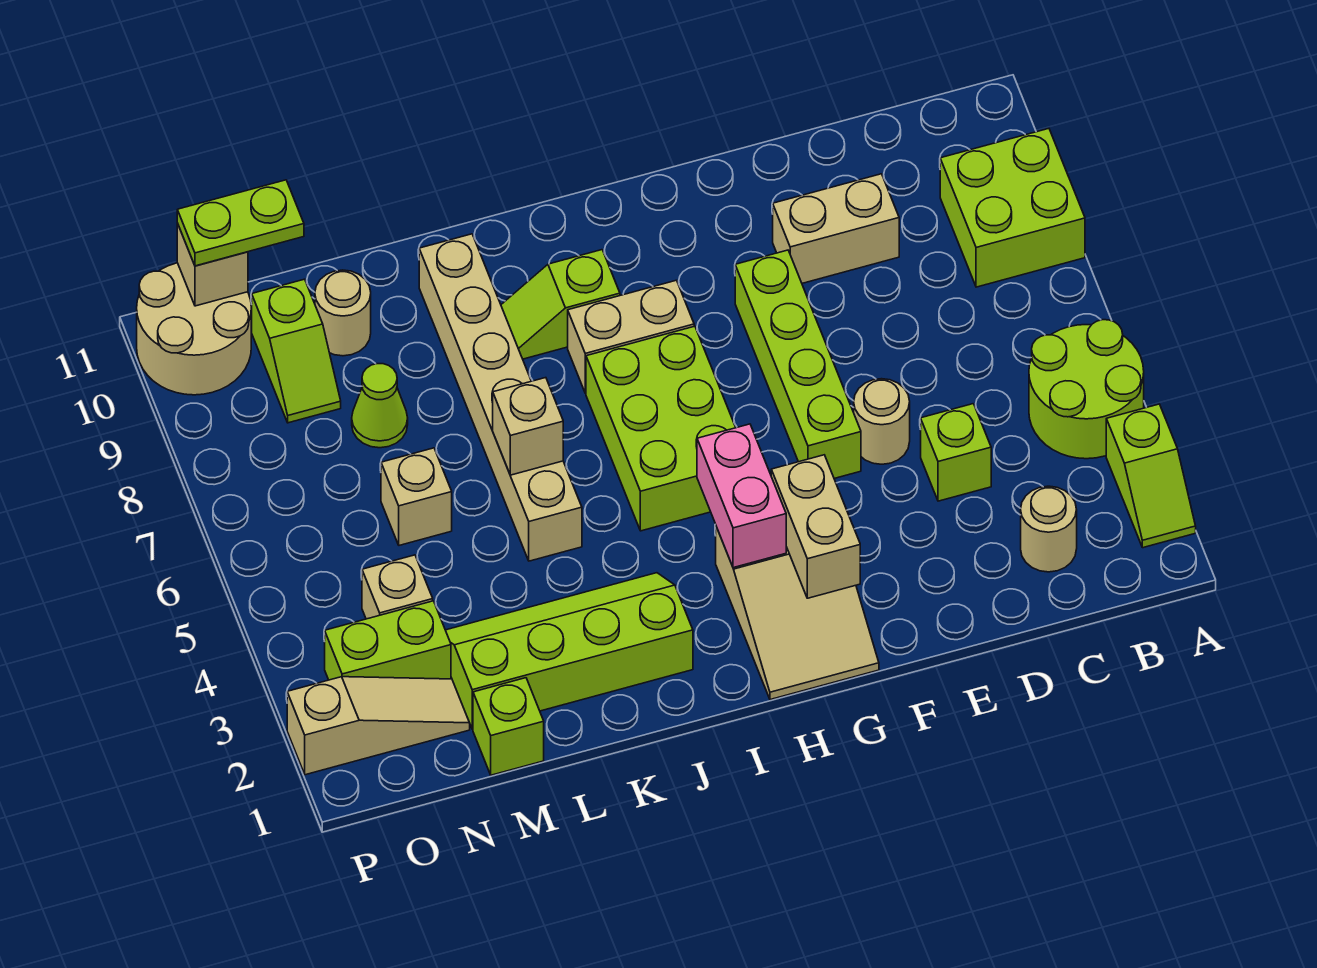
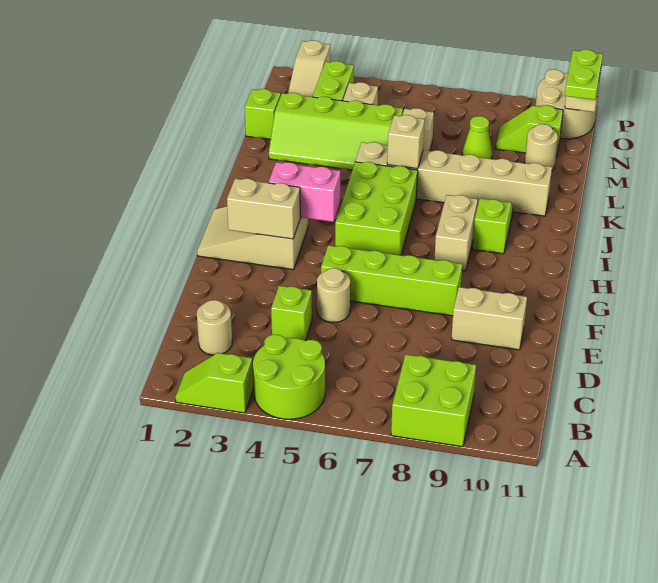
tan brick D9:E9 level 1 -> tan brick E9:E10 level 1
lime brick H5:I7 level 1 -> lime brick H5:J6 level 1
lime slope J2:M3 level 1 top 2 -> lime slope L2:M5 level 1 top M

